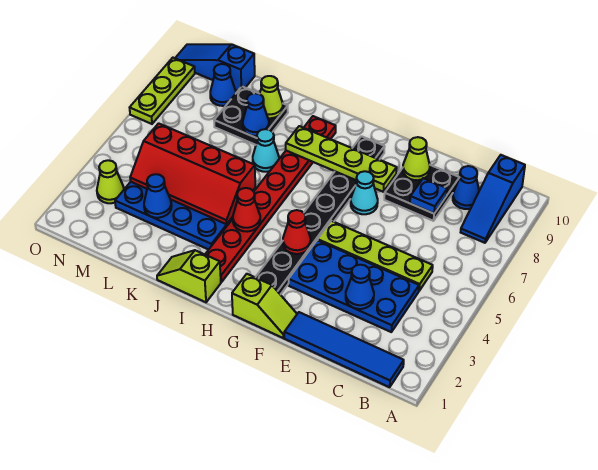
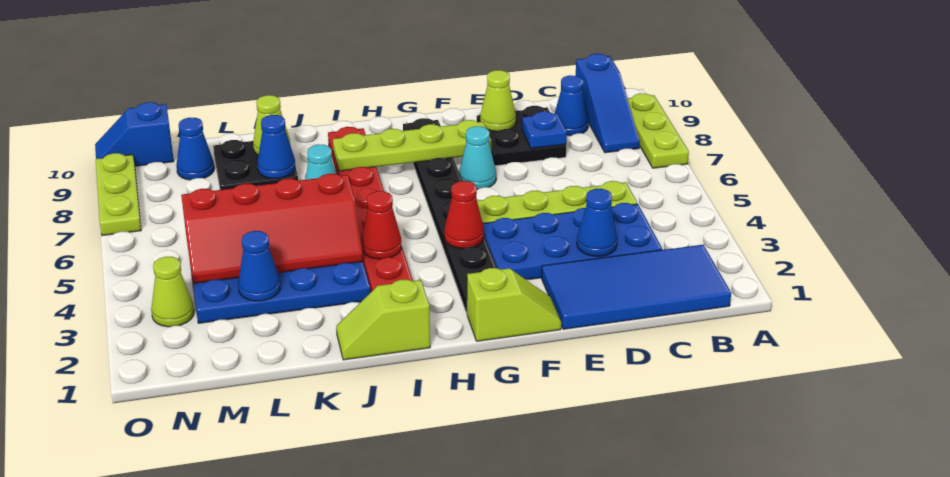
none -> lime plate A7:A9 level 1
blue tile B1:E1 level 1 -> blue tile B1:E2 level 1
blue slope M10:O10 level 1 top M -> blue slope N10:O10 level 1 top N

